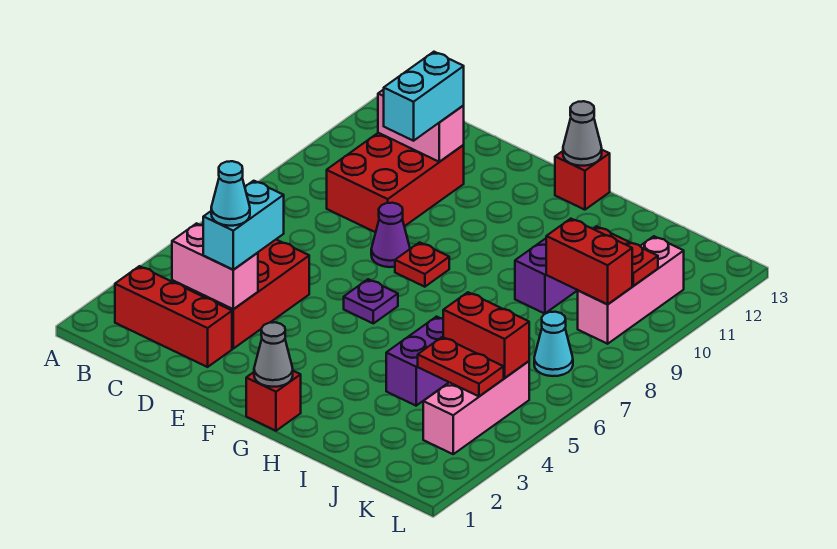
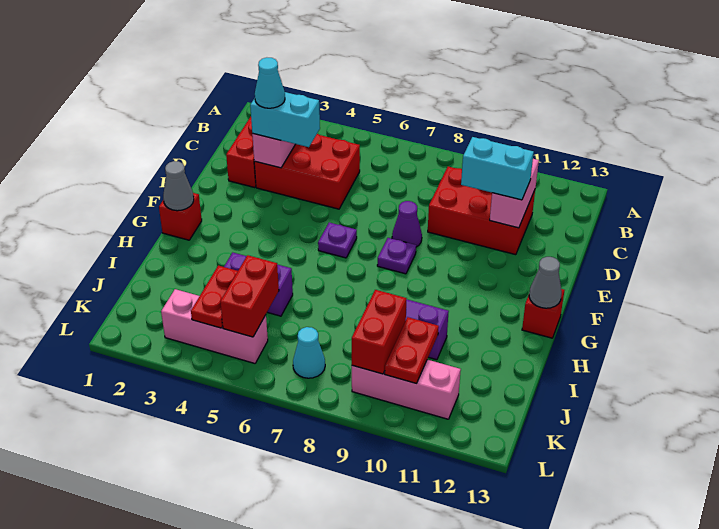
red plate F8 level 1 -> purple plate F8 level 1

